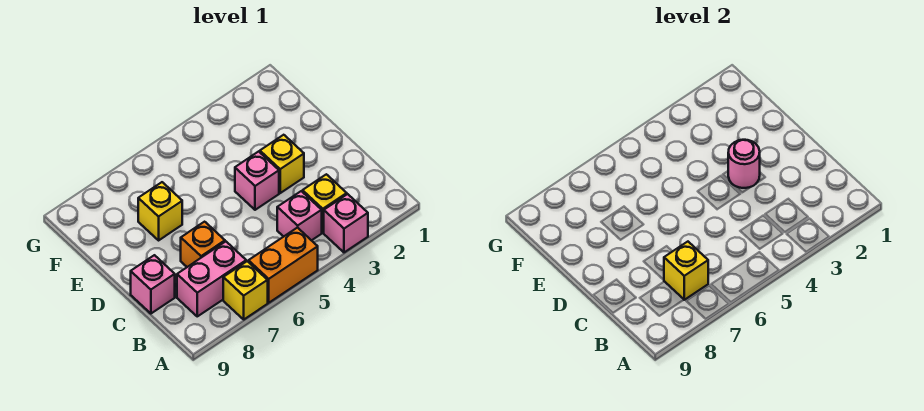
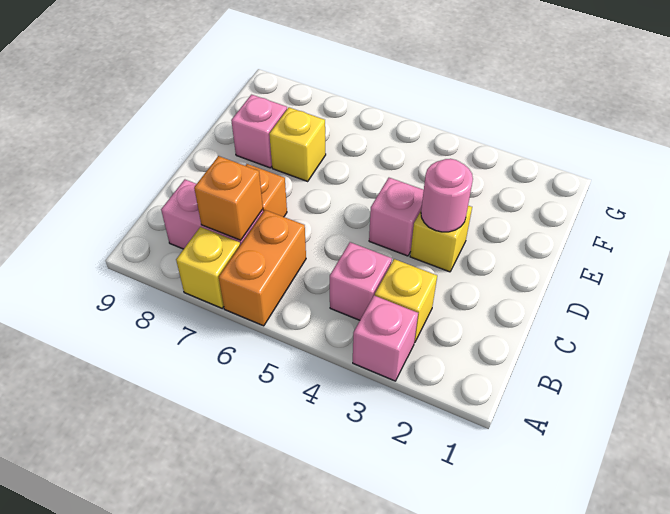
orange brick A5:A6 level 1 -> orange brick A6:B6 level 1
yellow brick B7 level 2 -> orange brick B7 level 2
pink brick C9 level 1 -> pink brick E8 level 1

